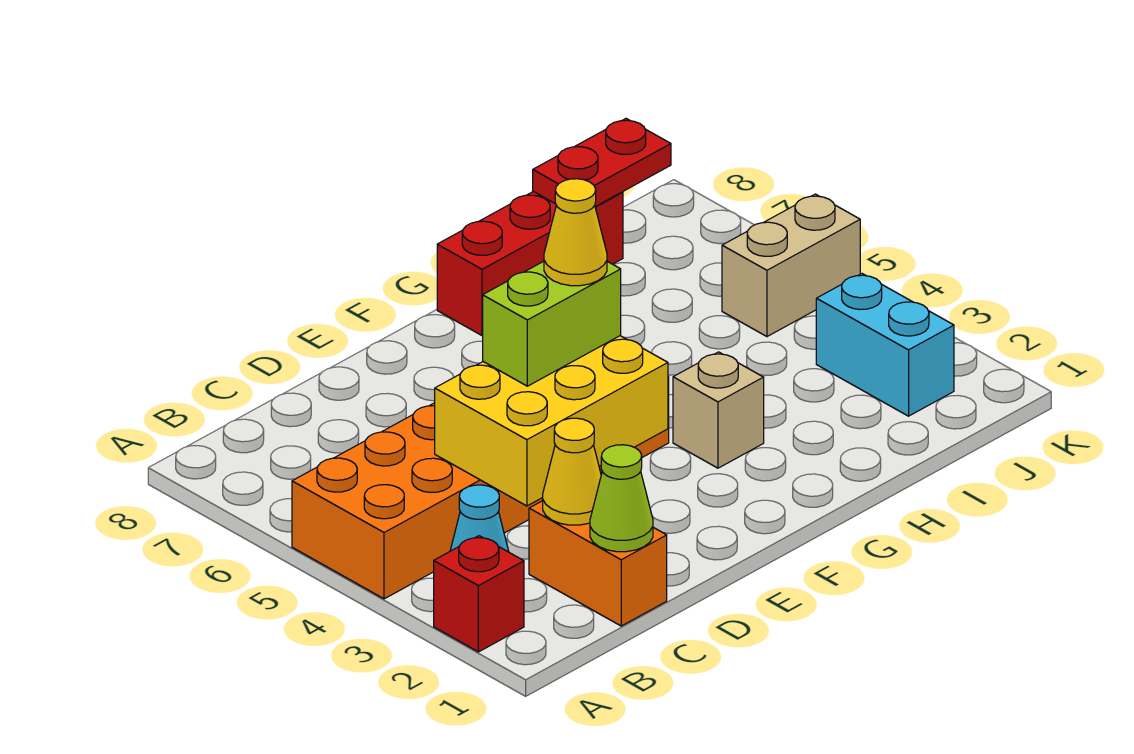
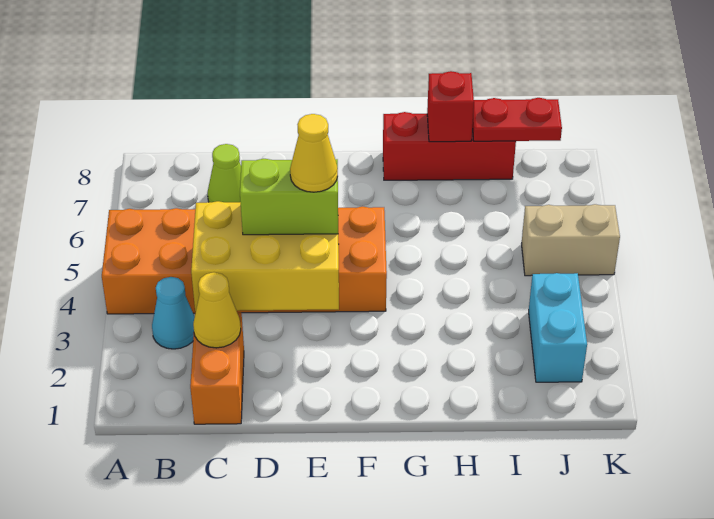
red brick A2 level 1 -> red brick H8 level 2
lime cone C1 level 2 -> lime cone C7 level 1
tan brick G3 level 1 -> none

